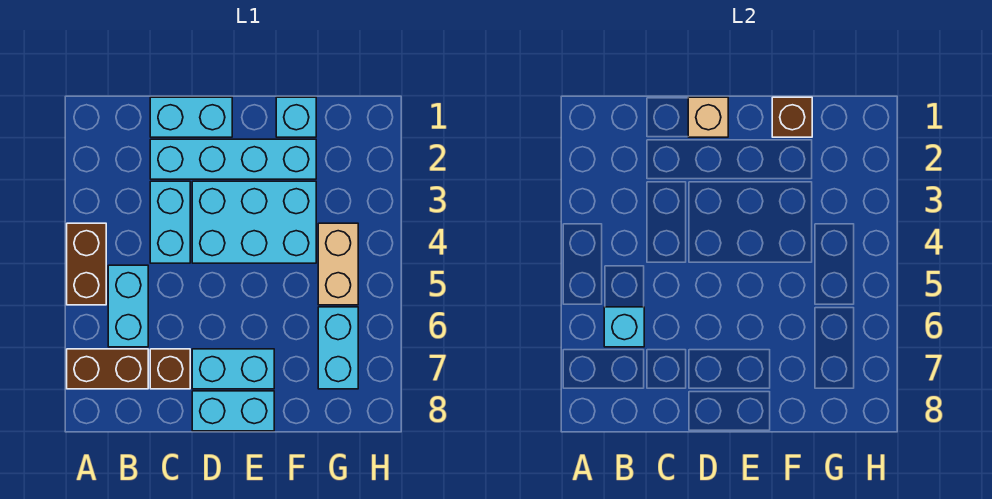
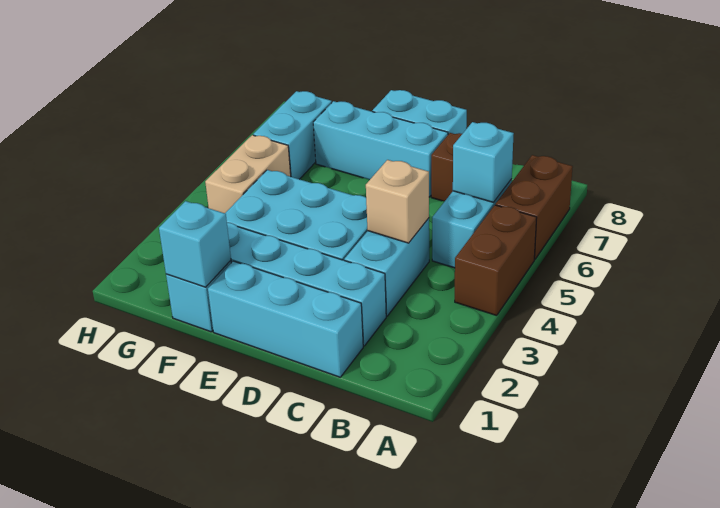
brown brick A7:B7 level 1 -> brown brick A6:A7 level 1
cyan brick C1:D1 level 1 -> cyan brick C1:E1 level 1
tan brick D1 level 2 -> tan brick C4 level 2
cyan brick D7:E7 level 1 -> cyan brick D7:F7 level 1
brown brick F1 level 2 -> cyan brick F1 level 2

